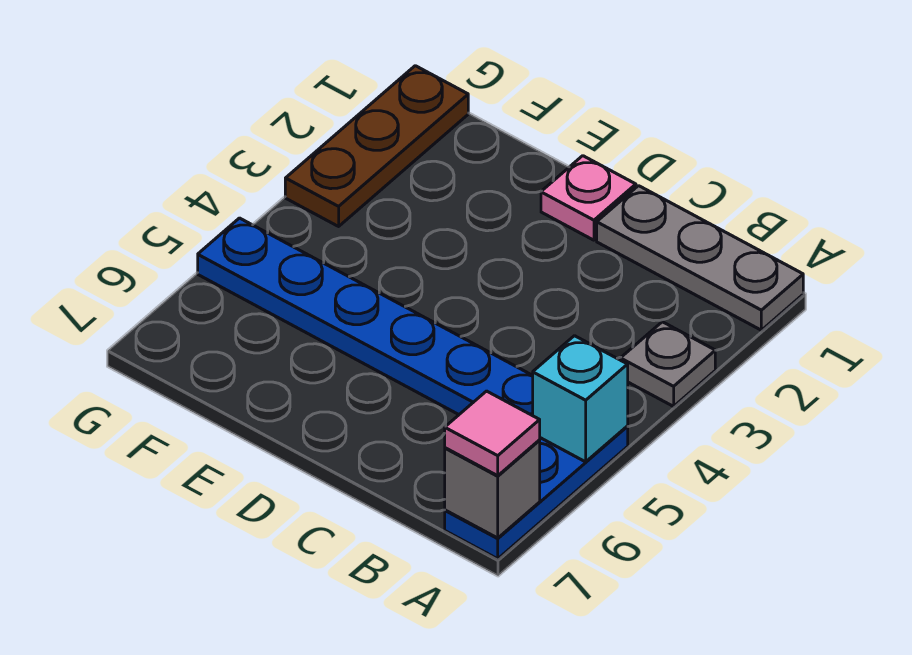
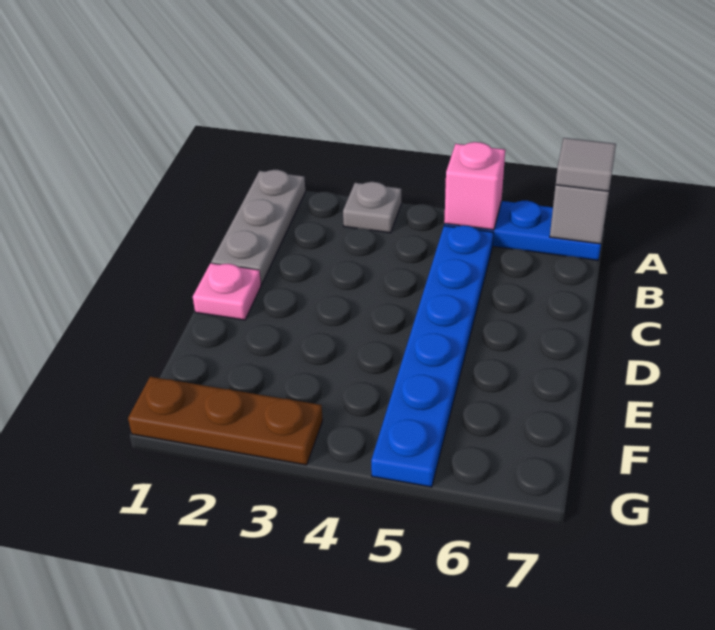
cyan brick A5 level 2 -> pink brick A5 level 2
pink tile A7 level 3 -> grey tile A7 level 3

